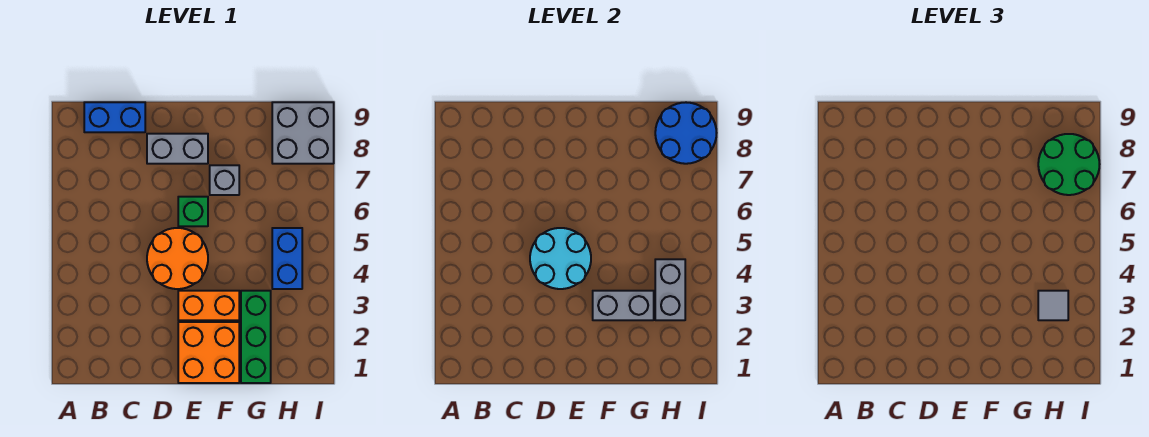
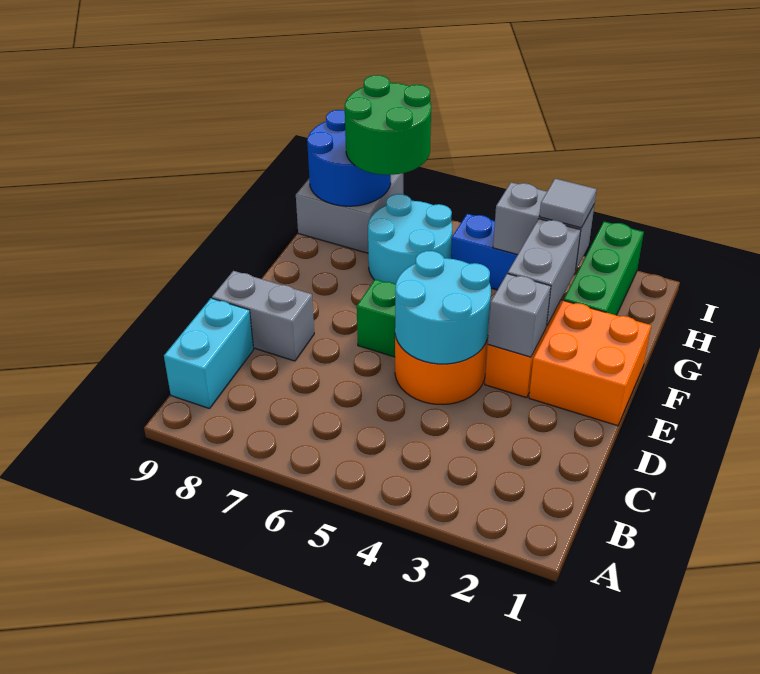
blue brick B9:C9 level 1 -> cyan brick B9:C9 level 1
grey brick D8:E8 level 1 -> grey brick D8:D9 level 1
grey brick F7 level 1 -> grey brick E3 level 2
green brick G1:G3 level 1 -> green brick G2:I2 level 1
none -> cyan round brick G6:H7 level 1

